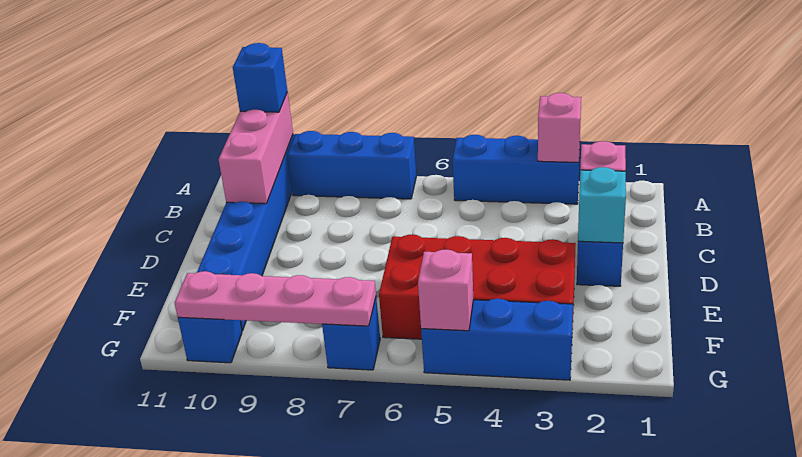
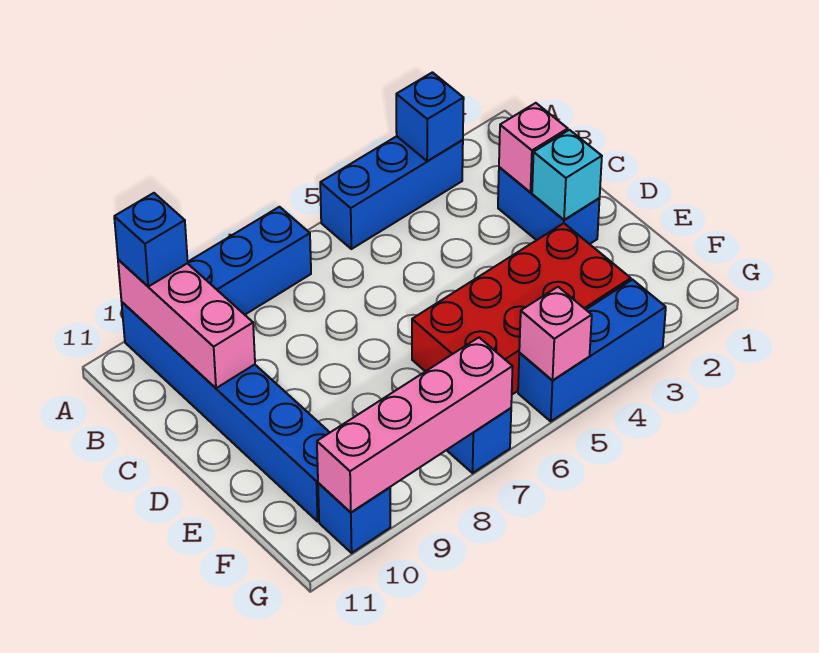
pink brick A3 level 2 -> blue brick A3 level 2
pink plate G7:G10 level 2 -> pink brick G7:G10 level 2

